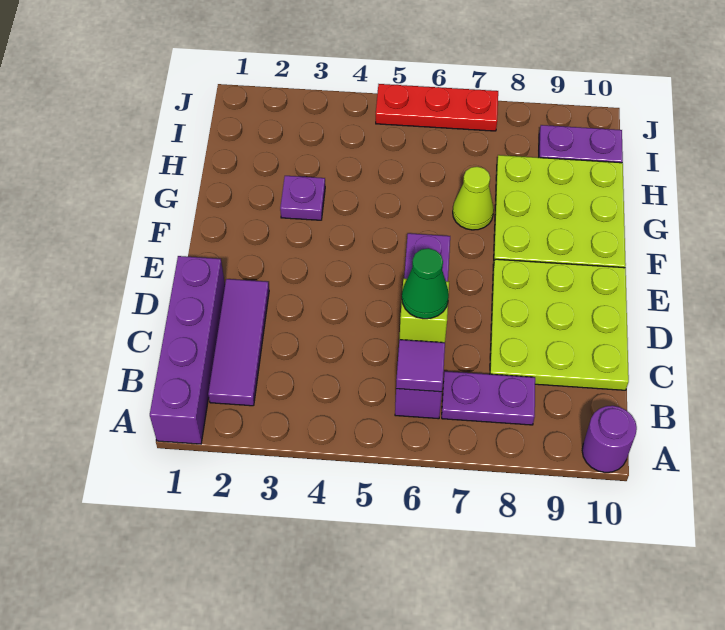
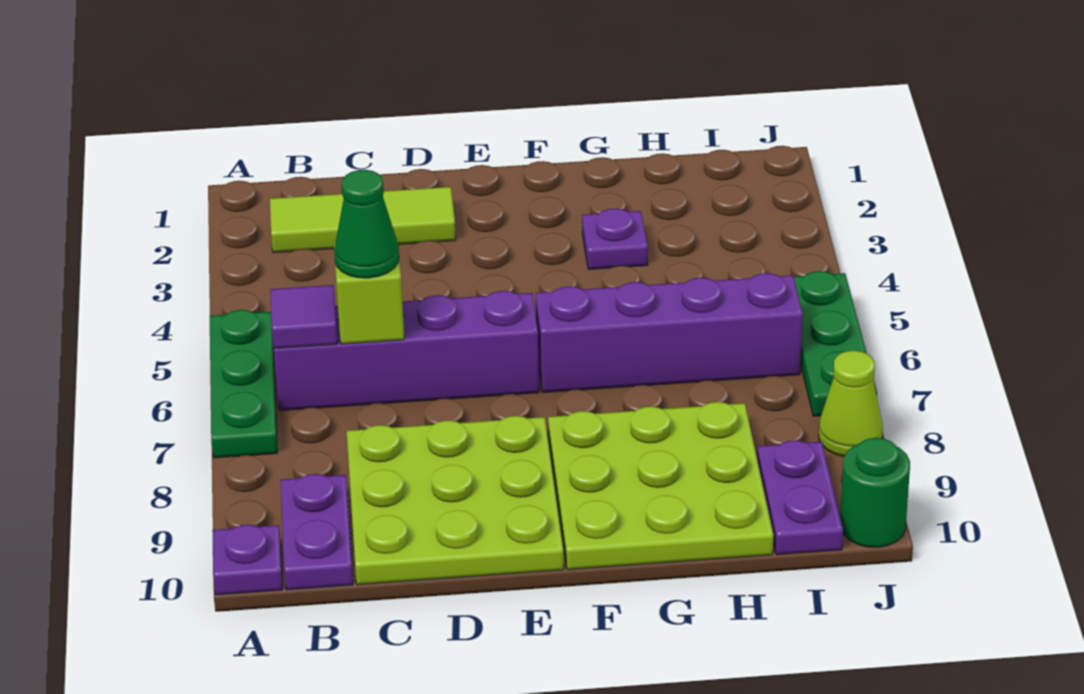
purple brick A1:D1 level 1 -> purple brick F6:I6 level 1
none -> green plate A5:A7 level 1
purple round brick A10 level 1 -> purple plate A10 level 1
purple tile B2:D2 level 1 -> lime tile B2:D2 level 1
purple plate B7:B8 level 1 -> purple plate B9:B10 level 1
lime cone G7 level 1 -> lime cone J8 level 1
red plate J5:J7 level 1 -> green plate J5:J7 level 1
none -> green round brick J10 level 1

